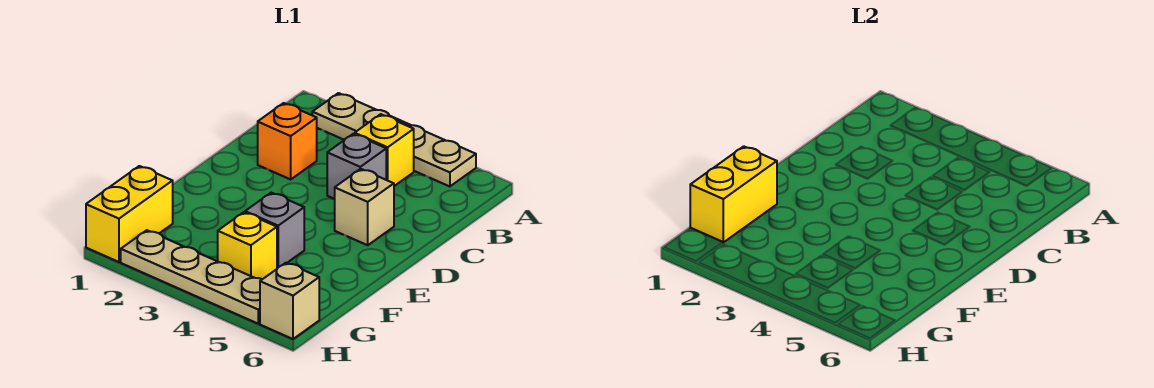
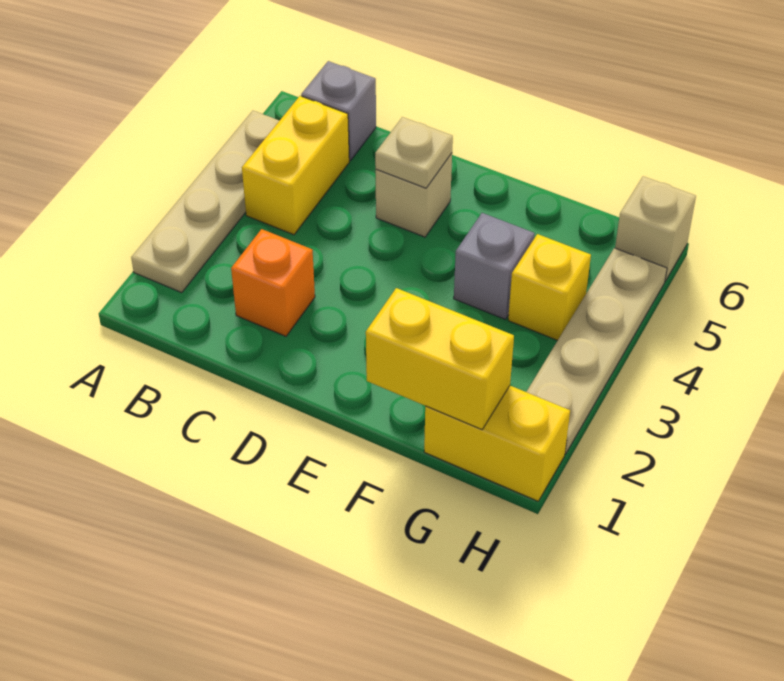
yellow brick B4 level 1 -> yellow brick B4:B5 level 1
grey brick C4 level 1 -> grey brick B6 level 1
none -> tan plate D5 level 2

